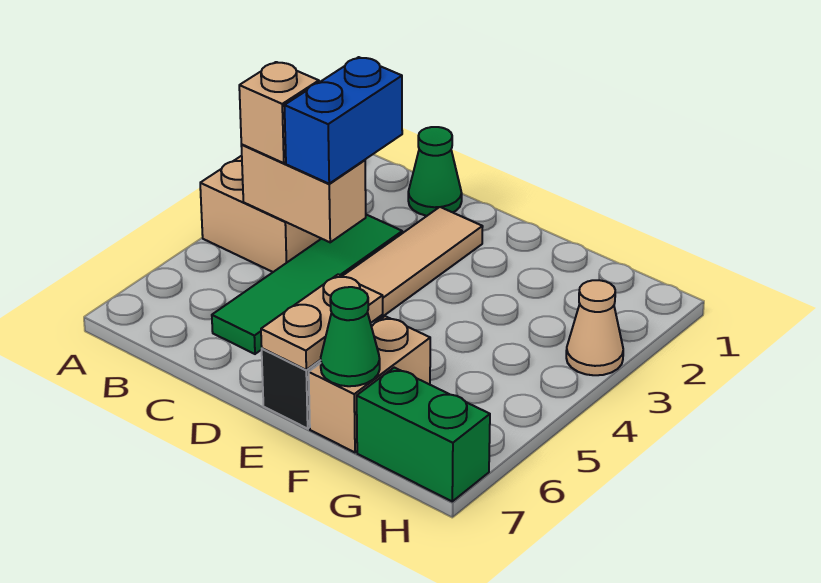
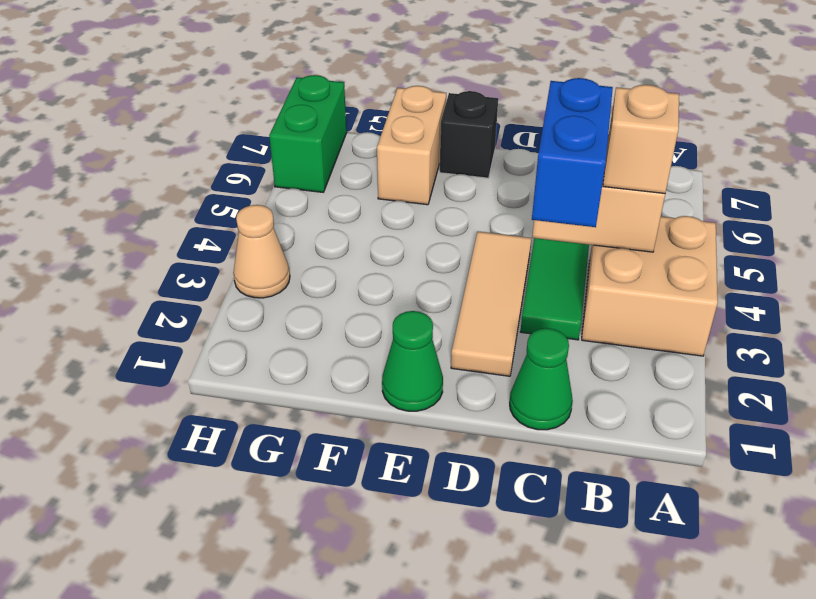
tan plate E6:E7 level 2 -> none
green cone F7 level 2 -> green cone E1 level 1
green brick G7:H7 level 1 -> green brick H6:H7 level 1

